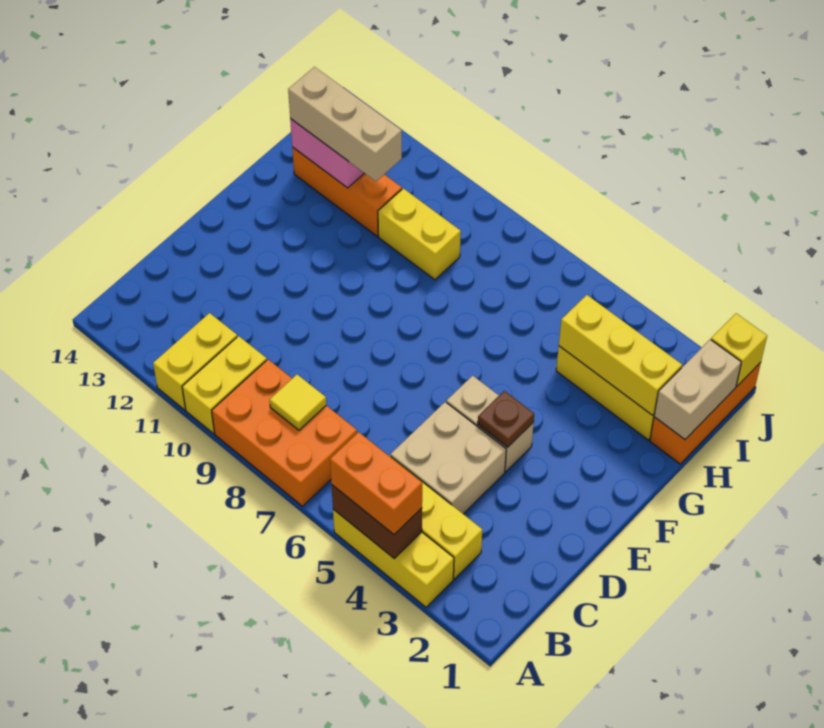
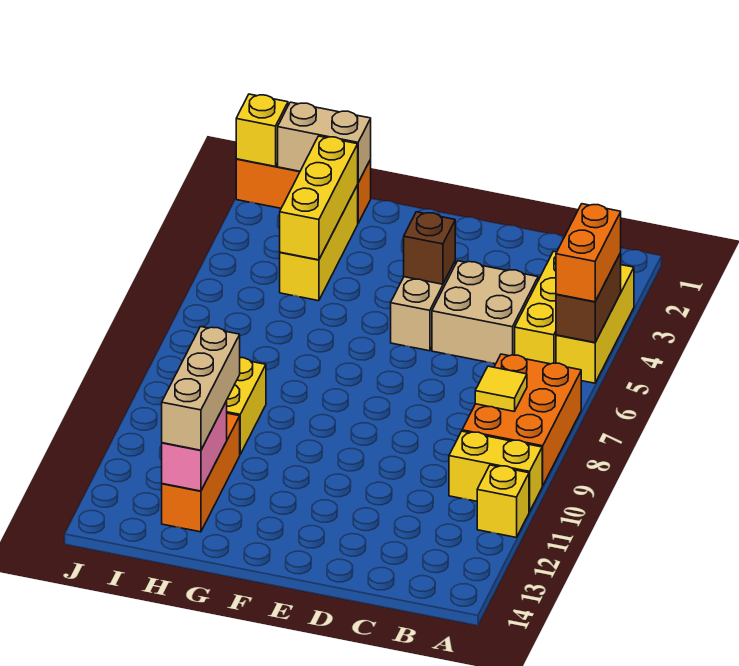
yellow brick A11:B11 level 1 -> yellow brick A11 level 1
brown plate E4 level 2 -> brown brick E4 level 2

